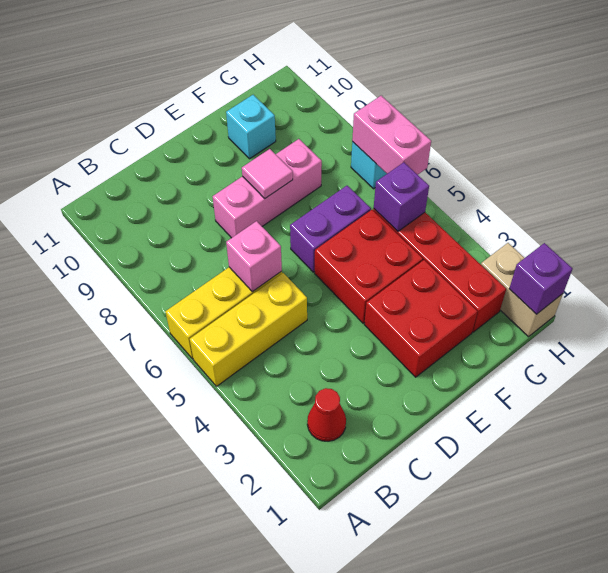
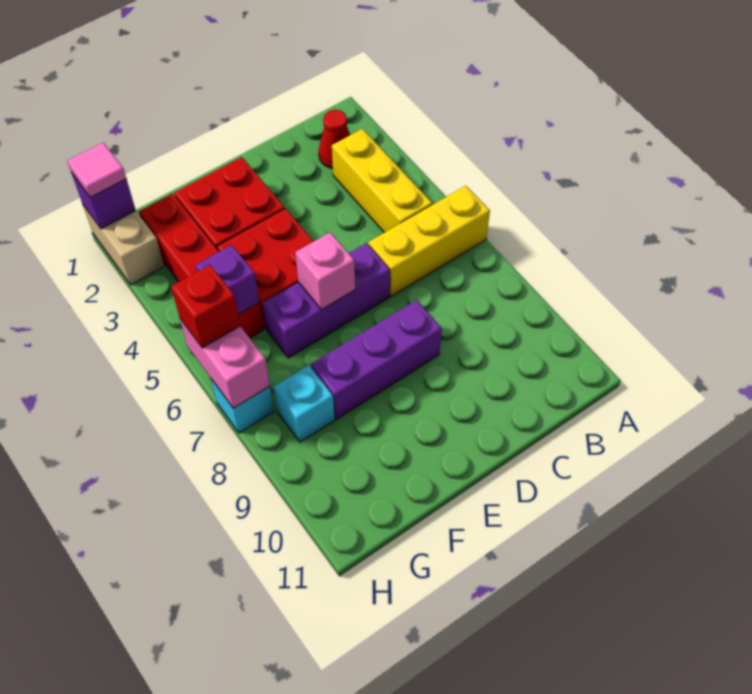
yellow brick A5:C5 level 1 -> yellow brick B3:B5 level 1
pink brick C6 level 2 -> pink brick E6 level 2
pink brick D8:F8 level 1 -> purple brick D8:F8 level 1
purple brick E6:F6 level 1 -> purple brick D6:F6 level 1
pink tile E8 level 2 -> pink tile H1 level 3
cyan brick F10 level 1 -> cyan brick G8 level 1
none -> red brick H6 level 3

